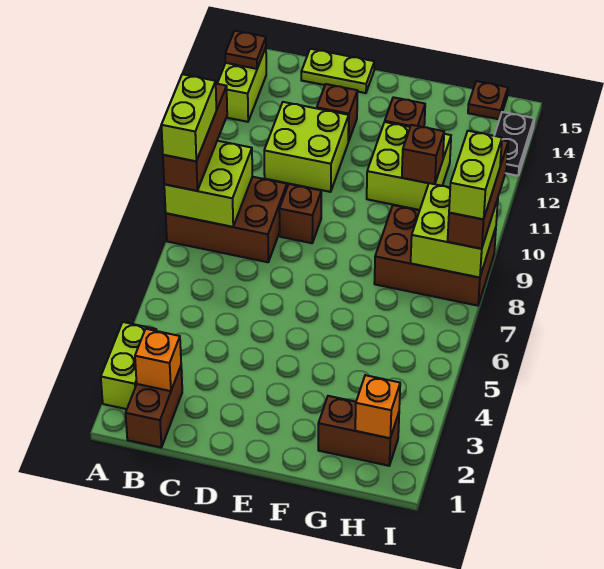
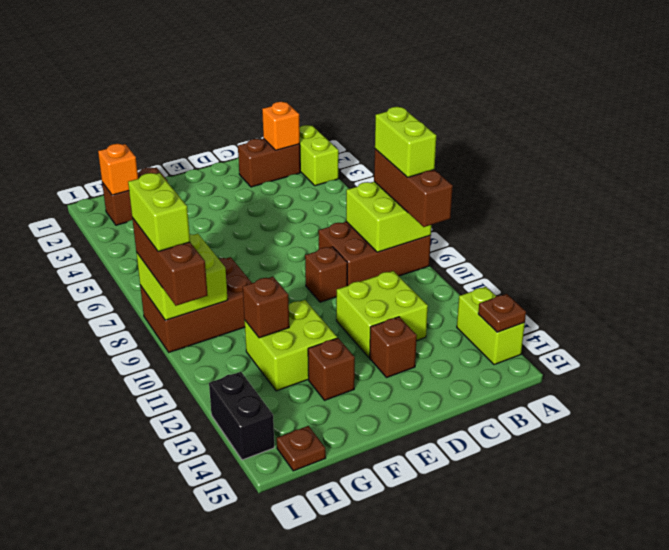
brown brick B1:B2 level 1 -> brown brick B2:C2 level 1
lime plate C15:D15 level 1 -> none
black plate I13:I14 level 1 -> black brick I13:I14 level 1

